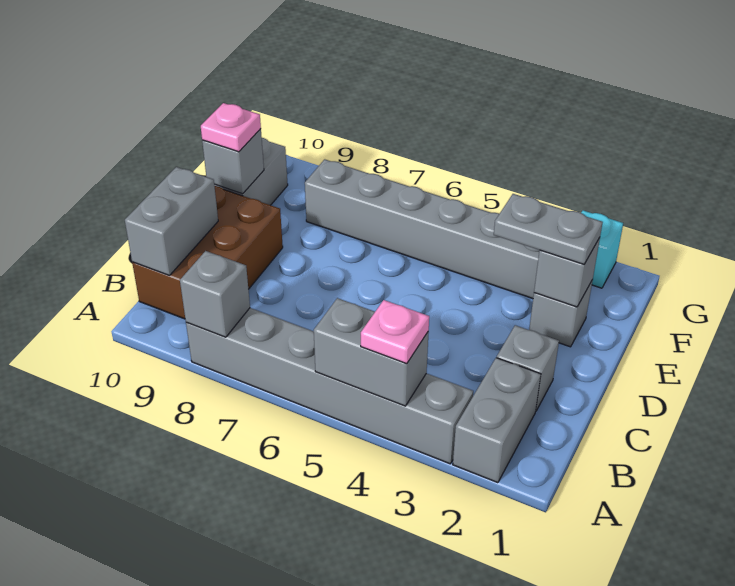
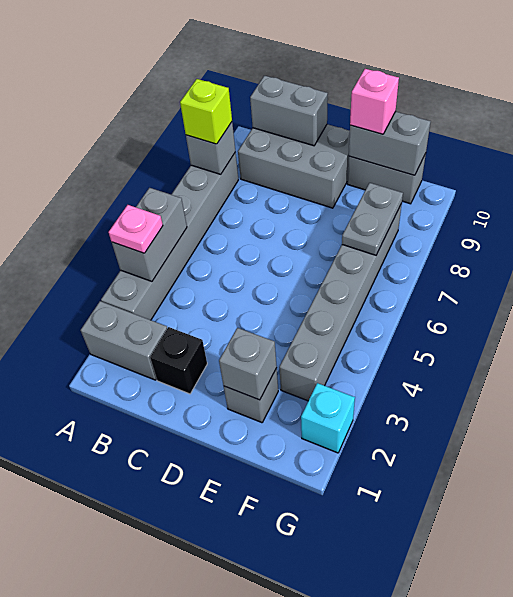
none -> lime brick A8 level 3
brown brick B9:D10 level 1 -> grey brick B9:D10 level 1
grey brick C2 level 1 -> black brick C2 level 1
grey plate E2:E3 level 3 -> grey plate F7:F8 level 2
grey brick E10 level 2 -> grey brick E10:F10 level 2
pink plate E10 level 3 -> pink brick E10 level 3

